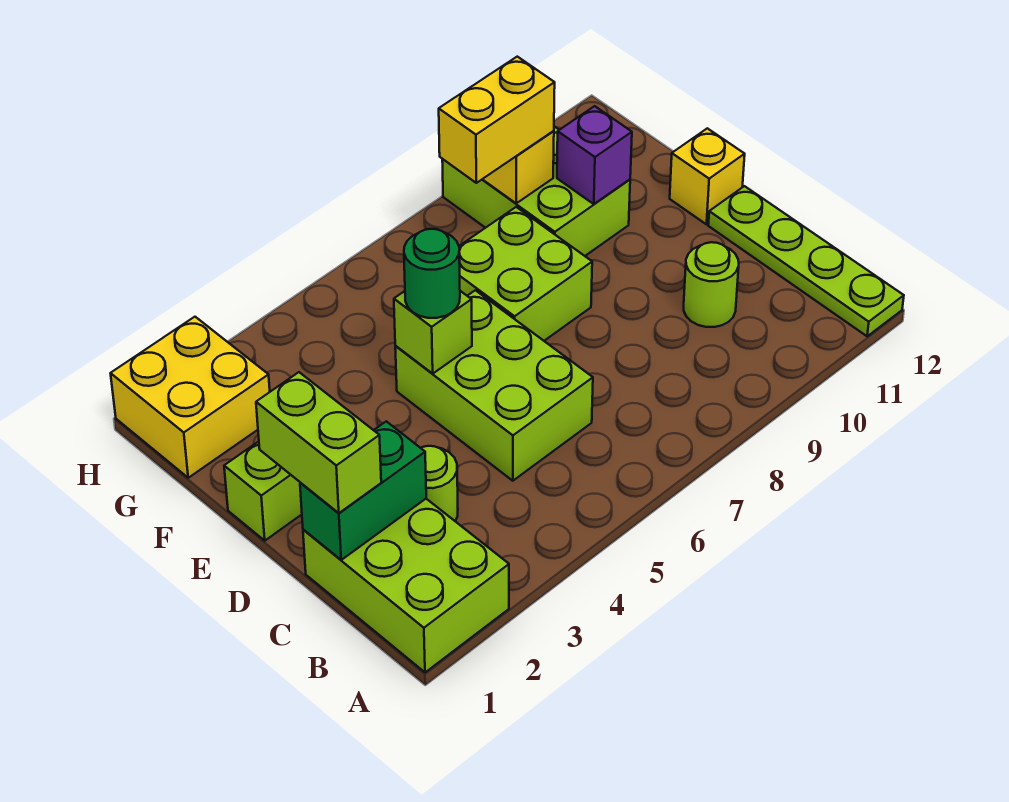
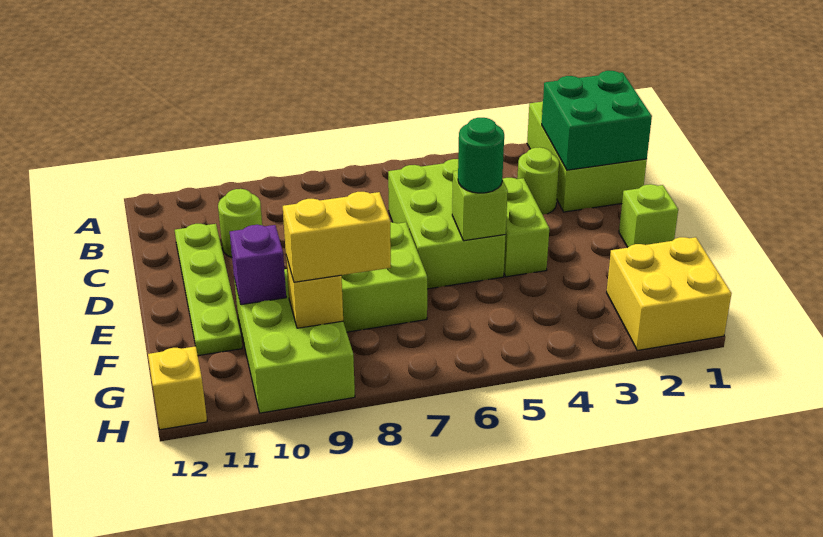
lime plate A12:D12 level 1 -> lime plate C11:F11 level 1
green brick C1:C2 level 2 -> green brick B1:C2 level 2
lime brick C1:D1 level 3 -> lime brick D4:E4 level 1
yellow brick E12 level 1 -> yellow brick H12 level 1

